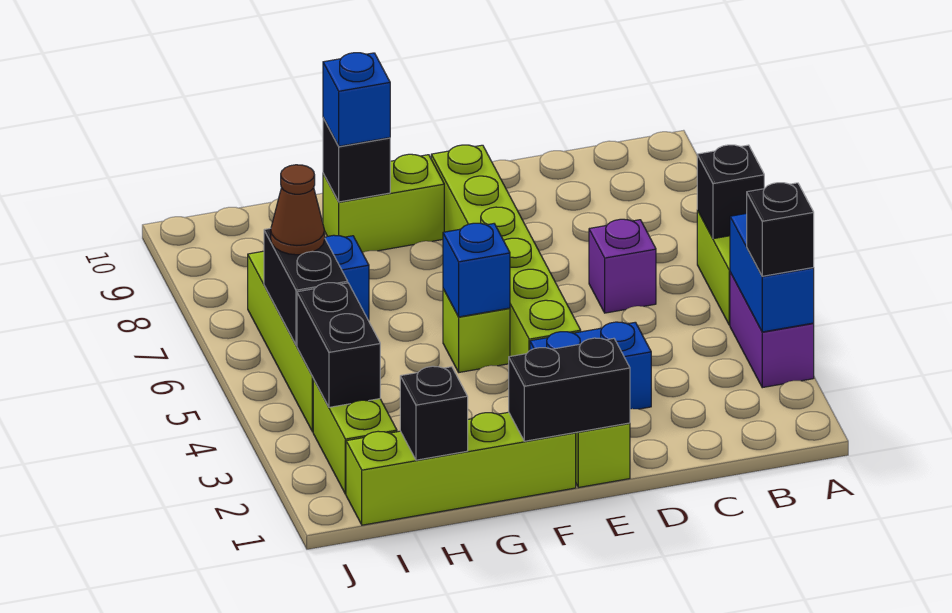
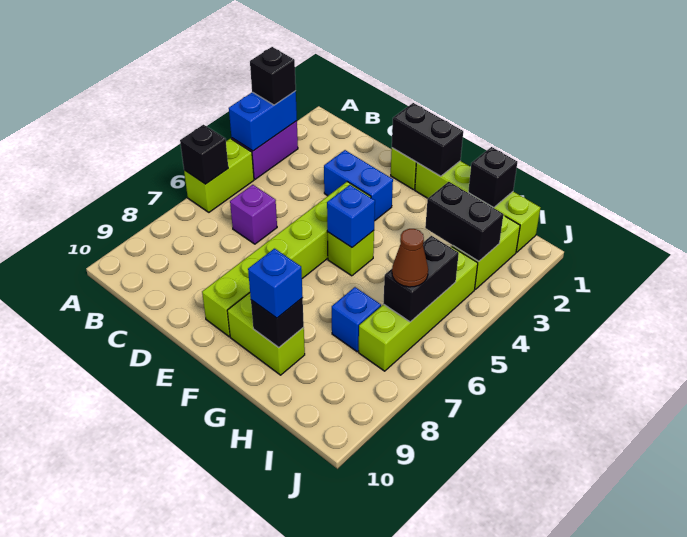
black brick I3:I4 level 2 -> black brick H3:I3 level 2

